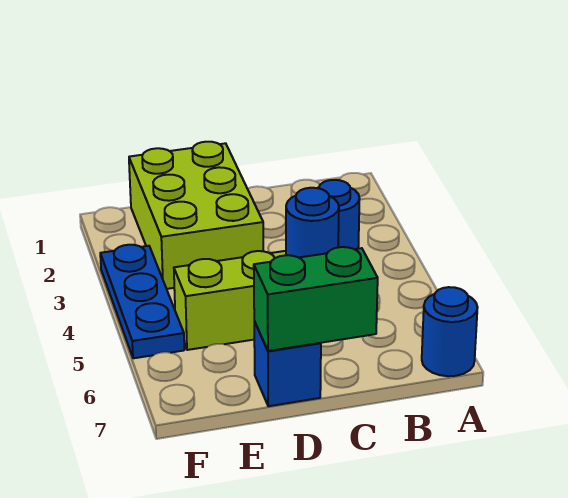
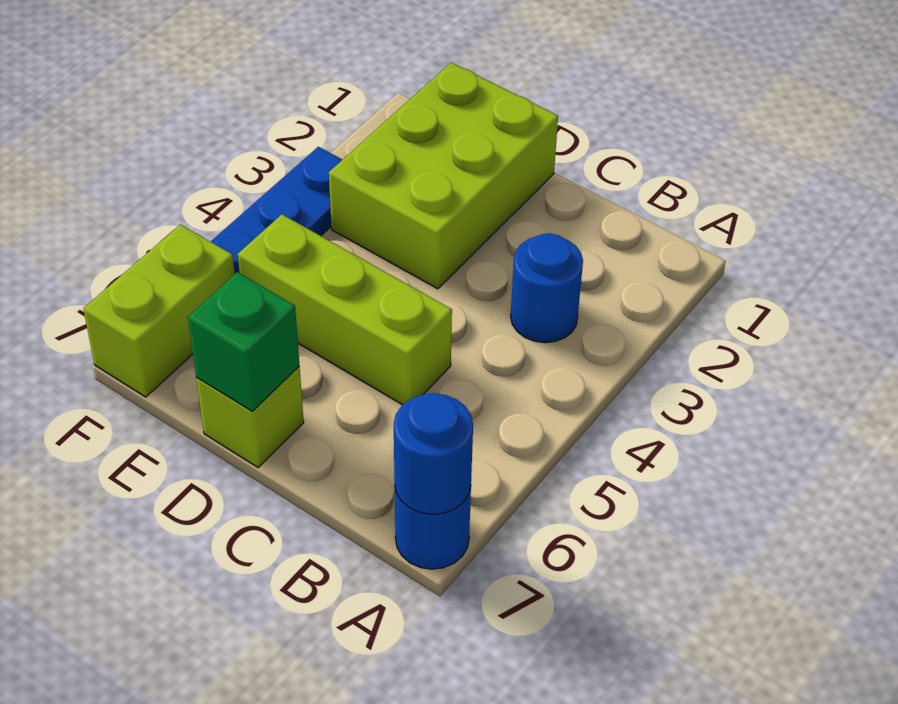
blue round brick C5 level 2 -> blue round brick A7 level 2
green brick C7:D7 level 2 -> green brick D7 level 2
blue brick D7 level 1 -> lime brick D7 level 1
none -> lime brick F6:F7 level 1

